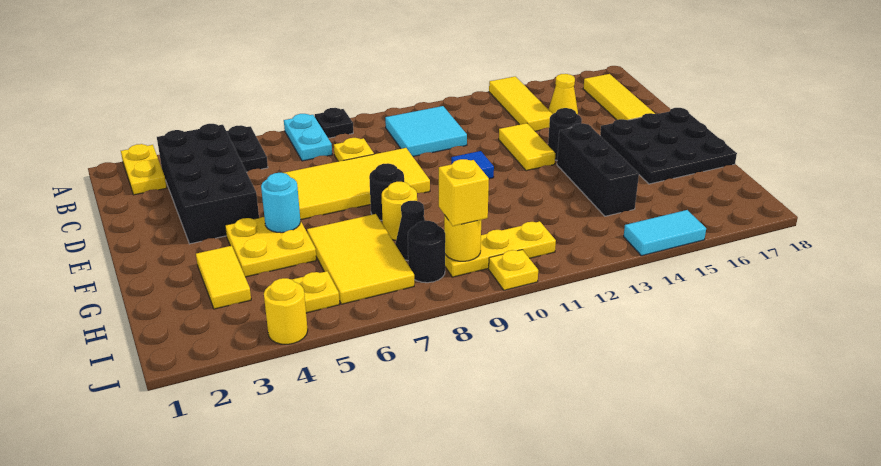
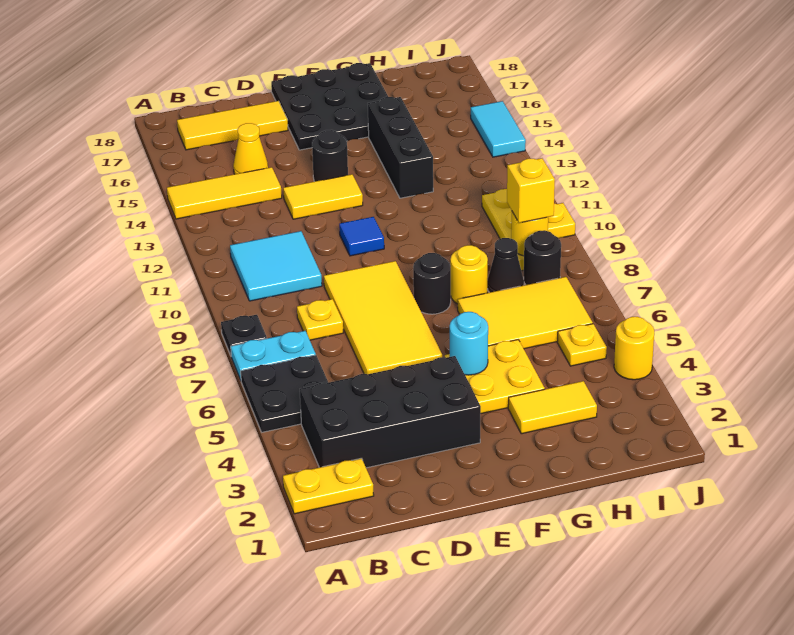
black plate A5:B5 level 1 -> black plate A5:B6 level 1
black brick F14:H14 level 1 -> black brick G13:G15 level 1

